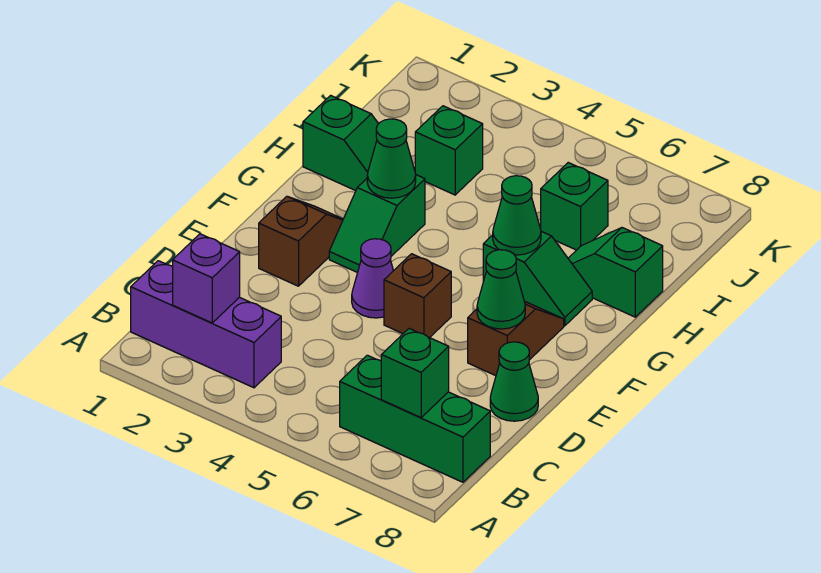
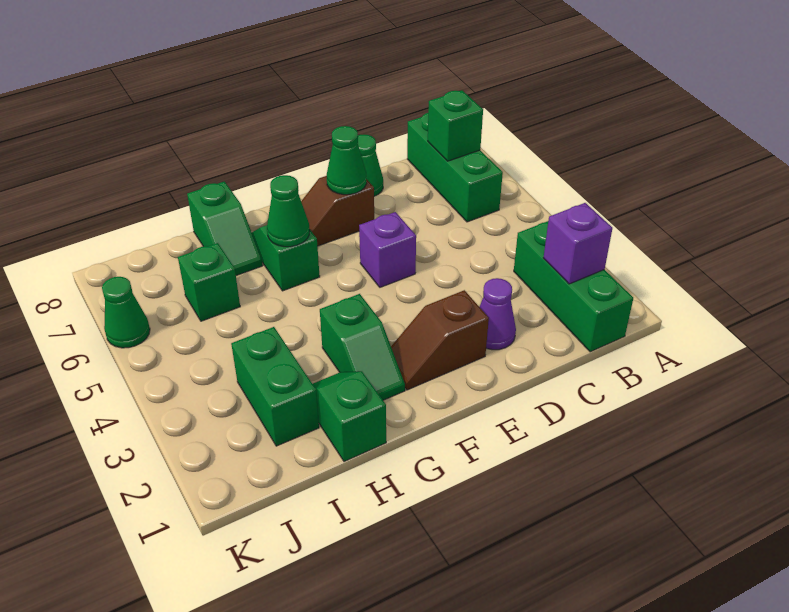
purple brick B1:B3 level 1 -> green brick B1:B3 level 1
purple cone E4 level 1 -> purple cone D2 level 1
brown brick E5 level 1 -> purple brick E5 level 1
green slope F3:G3 level 1 top G -> green slope G2:G3 level 1 top 3
green cone G3 level 2 -> green cone K6 level 1
green brick I3 level 1 -> green brick I2:I3 level 1

